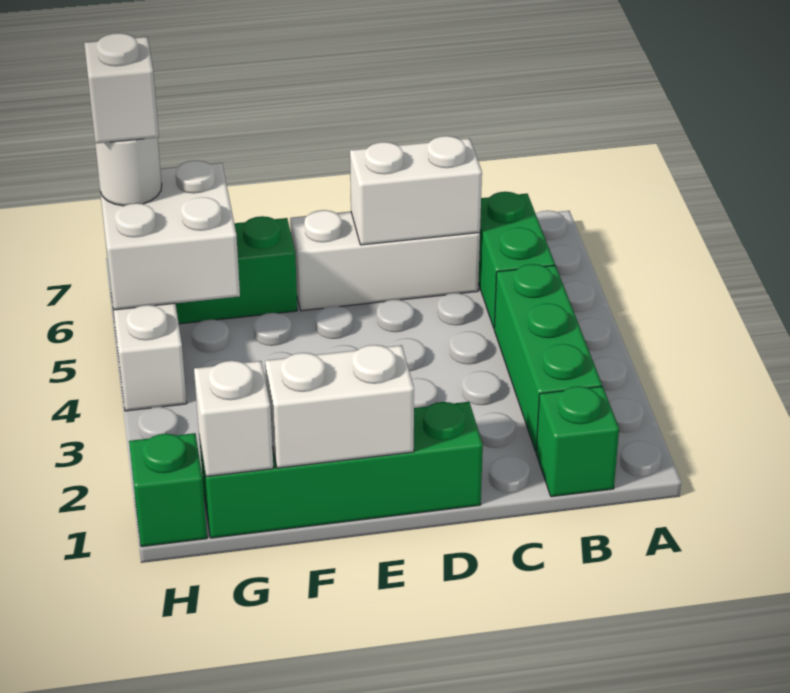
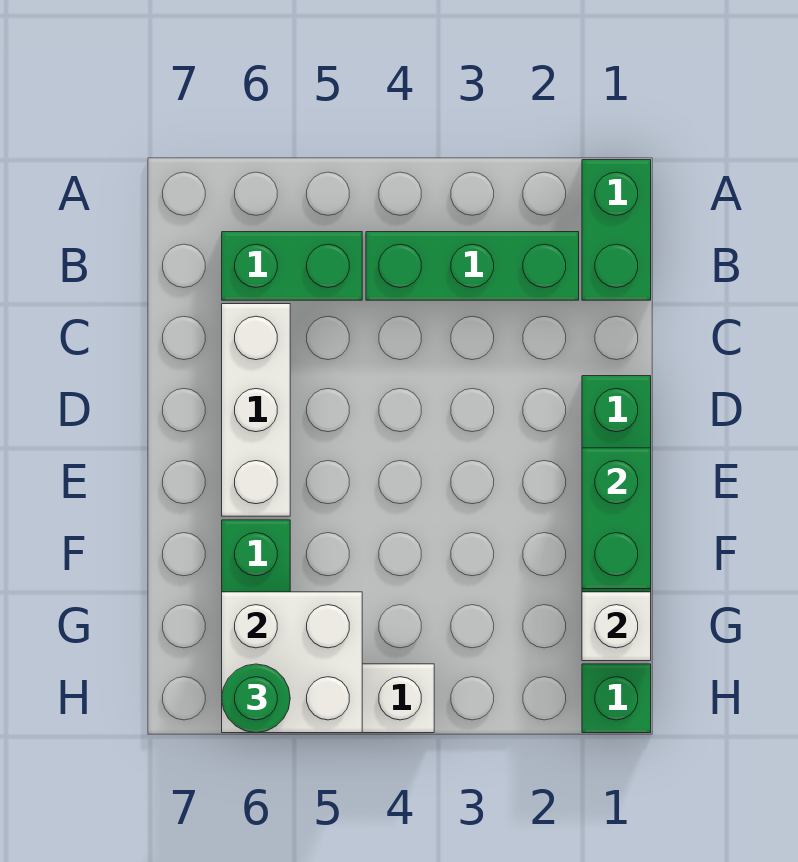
green brick B1 level 1 -> green brick A1:B1 level 1
white brick C6:D6 level 2 -> none
white brick E1:F1 level 2 -> green brick E1:F1 level 2
white round brick H6 level 3 -> green round brick H6 level 3
white brick H6 level 4 -> none

